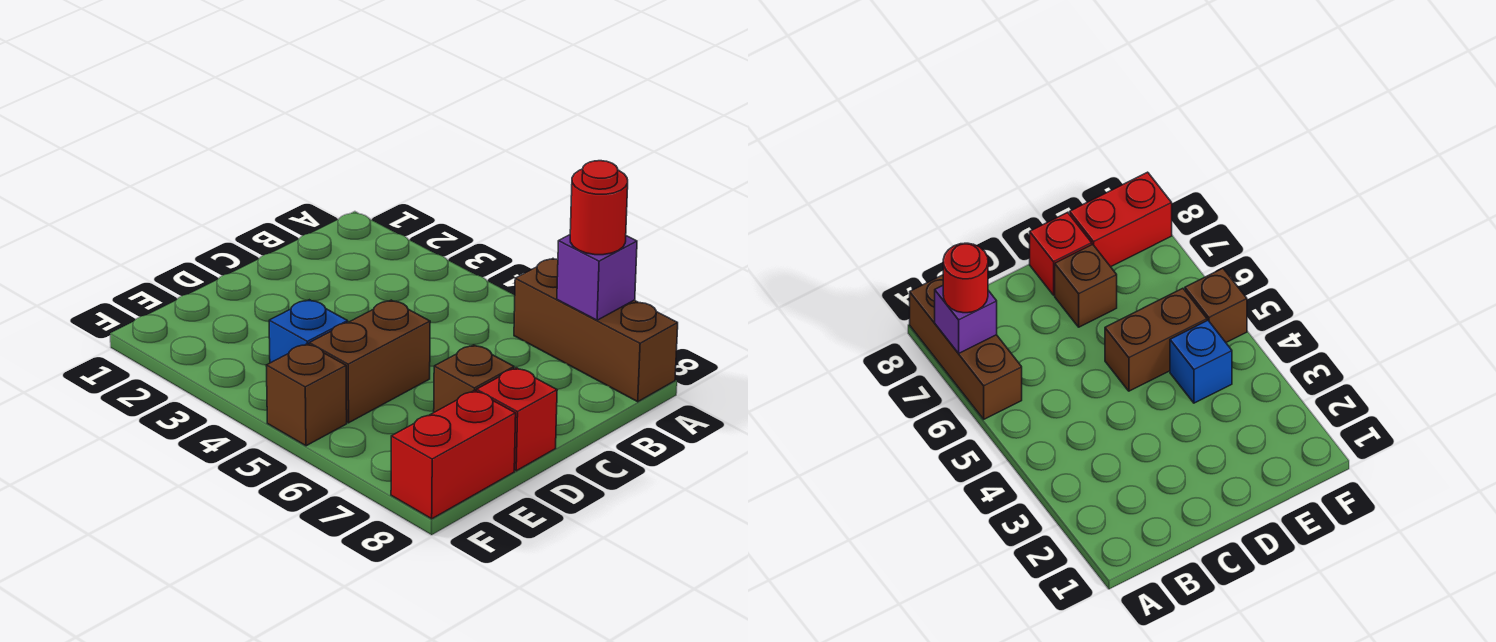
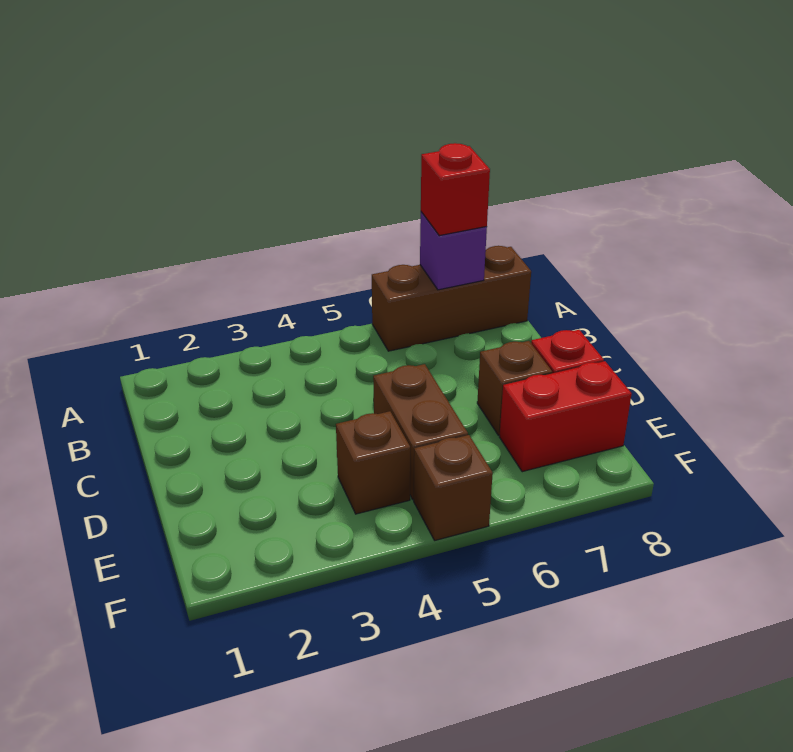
red round brick A7 level 3 -> red brick A7 level 3
blue brick E4 level 1 -> brown brick E4 level 1
red brick E8:F8 level 1 -> red brick E7:E8 level 1

